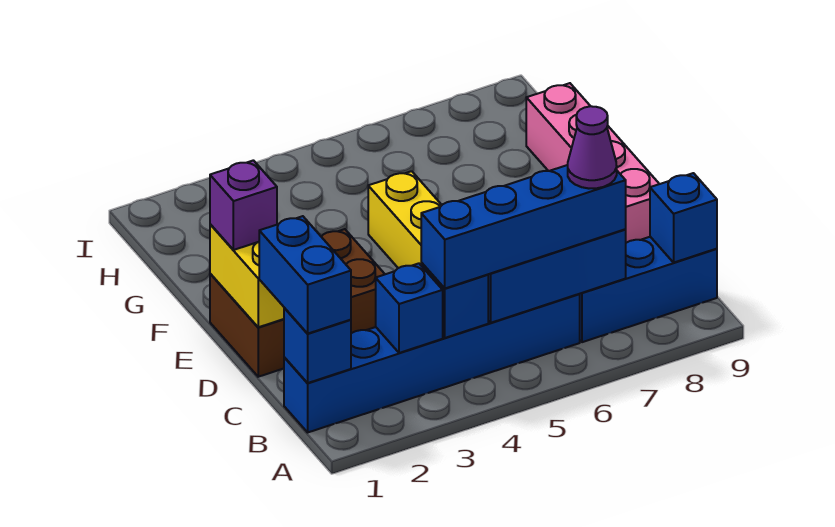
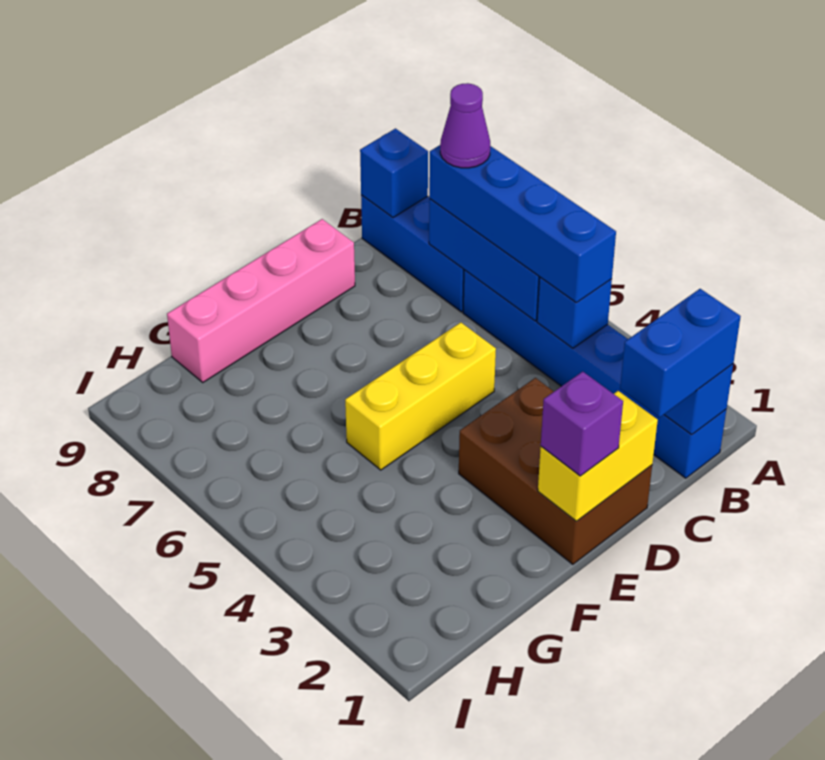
blue brick B3 level 2 -> none

